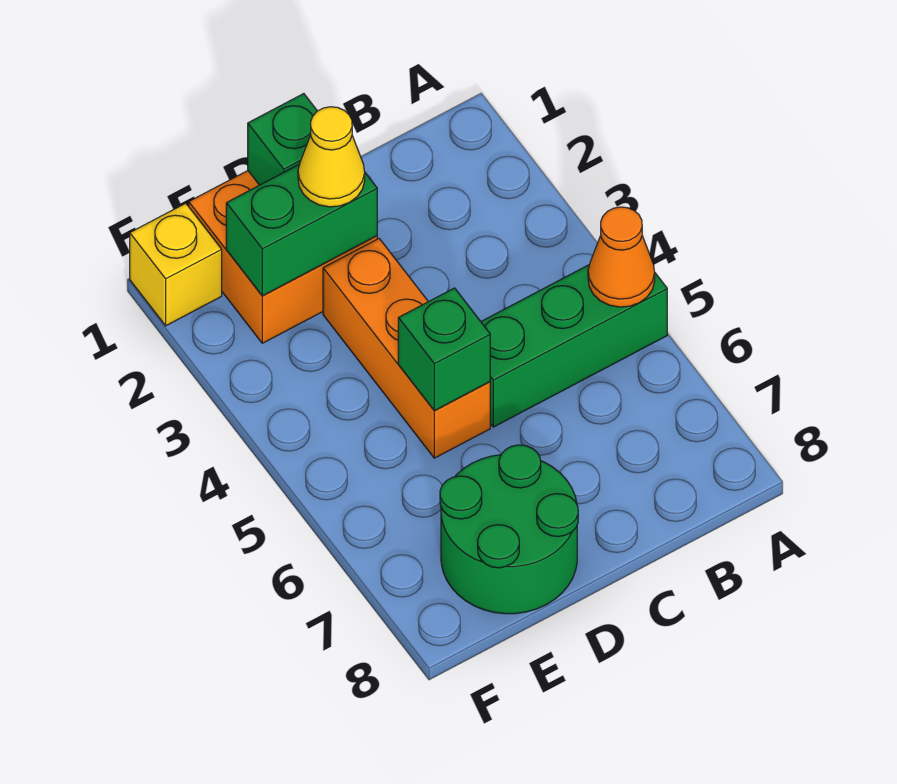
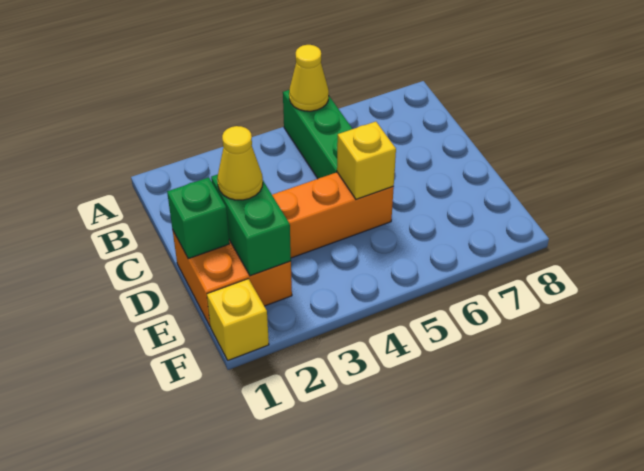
orange cone A5 level 2 -> yellow cone A5 level 2
green brick D5 level 2 -> yellow brick D5 level 2
green round brick D7:E8 level 1 -> none

